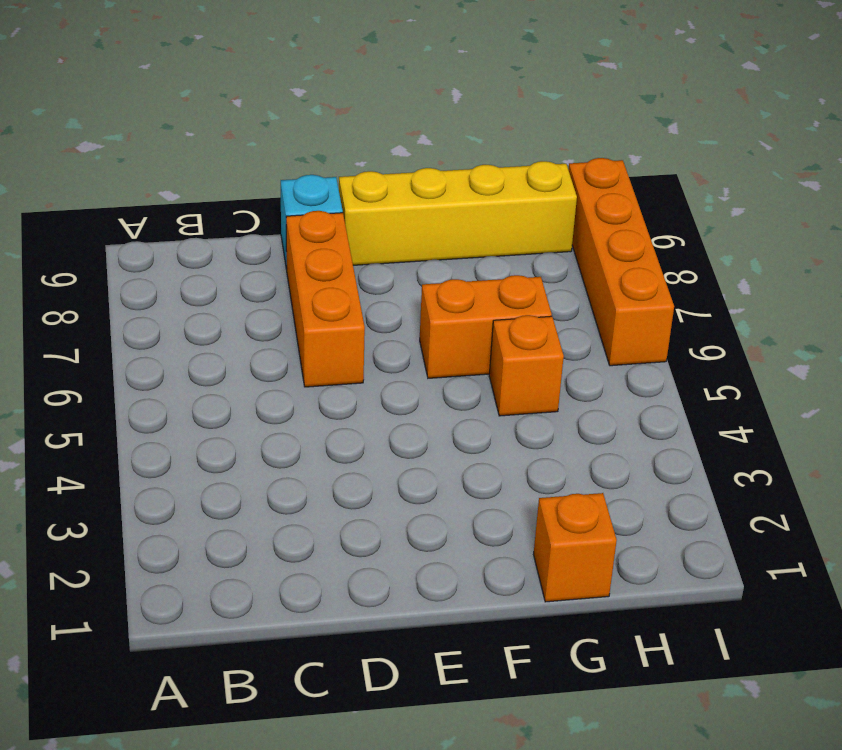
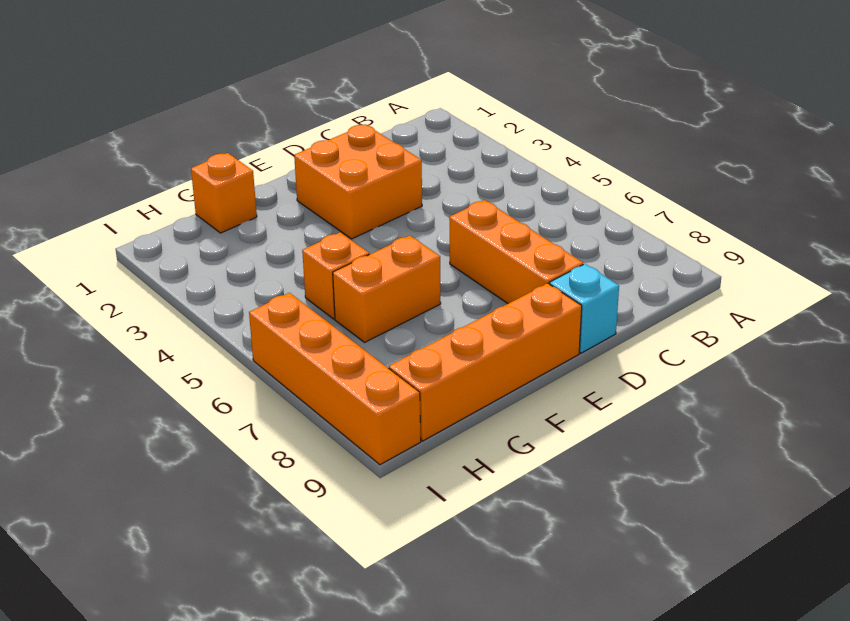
none -> orange brick D2:E3 level 1
yellow brick E9:H9 level 1 -> orange brick E9:H9 level 1

